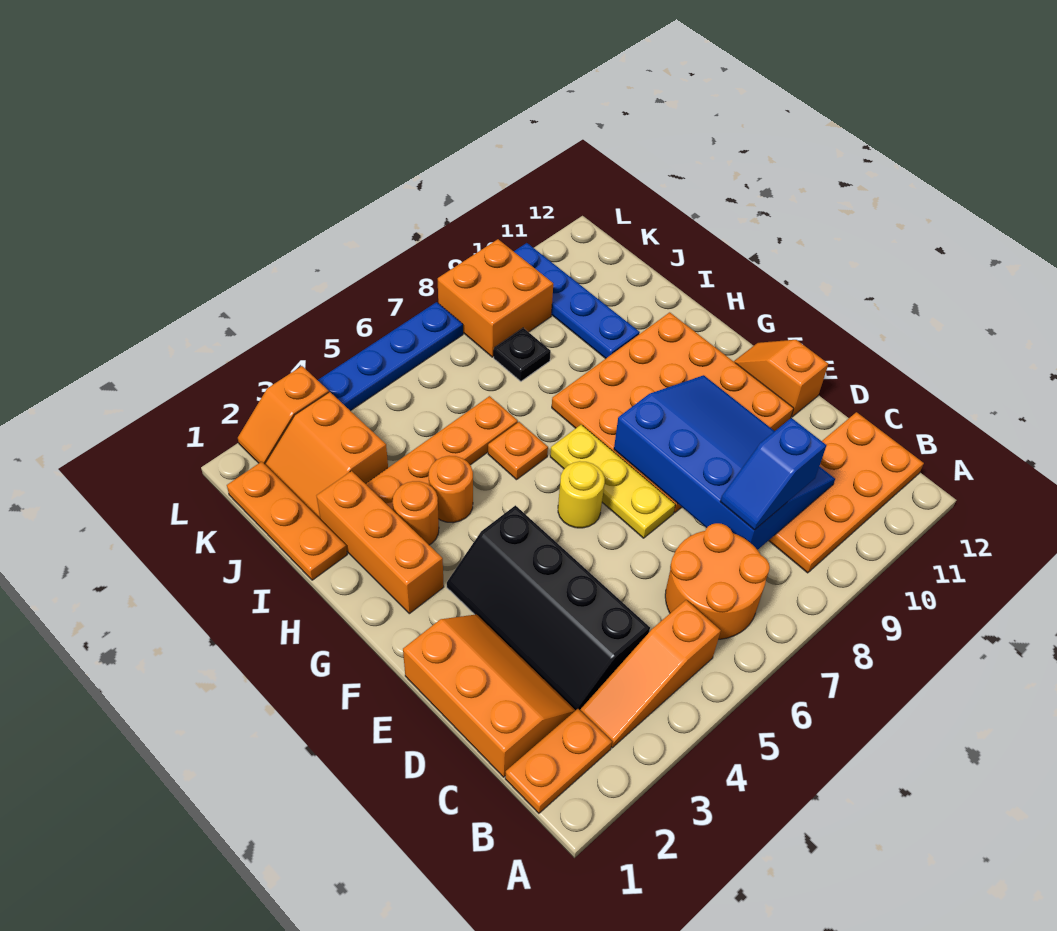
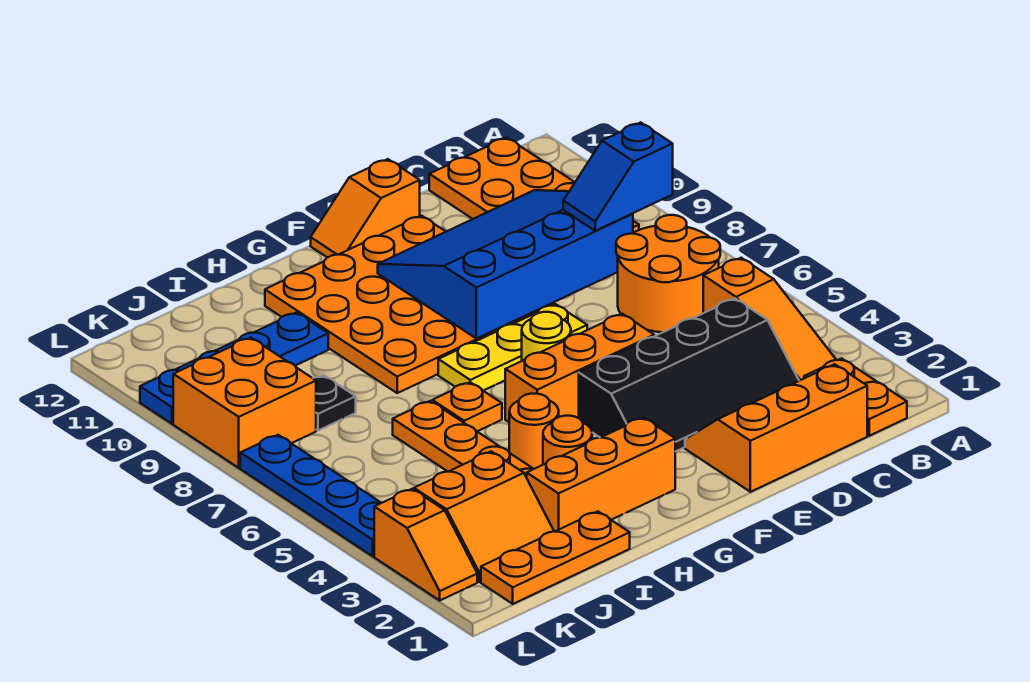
blue slope C8:C9 level 3 top 9 -> blue slope B8:C8 level 3 top B
none -> orange brick E5:G5 level 1

